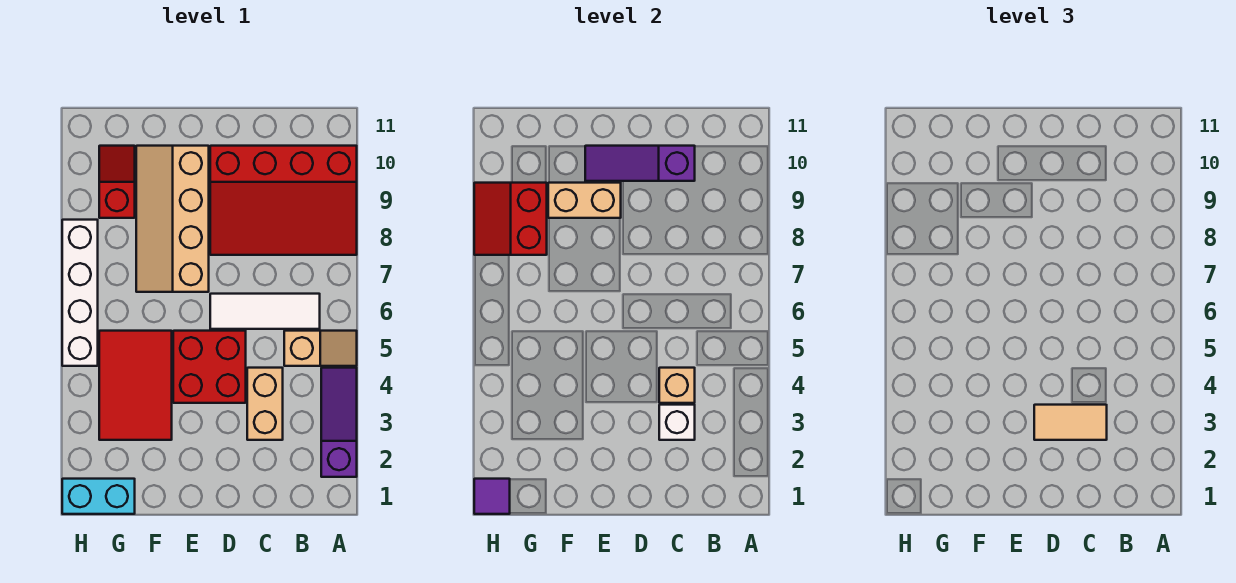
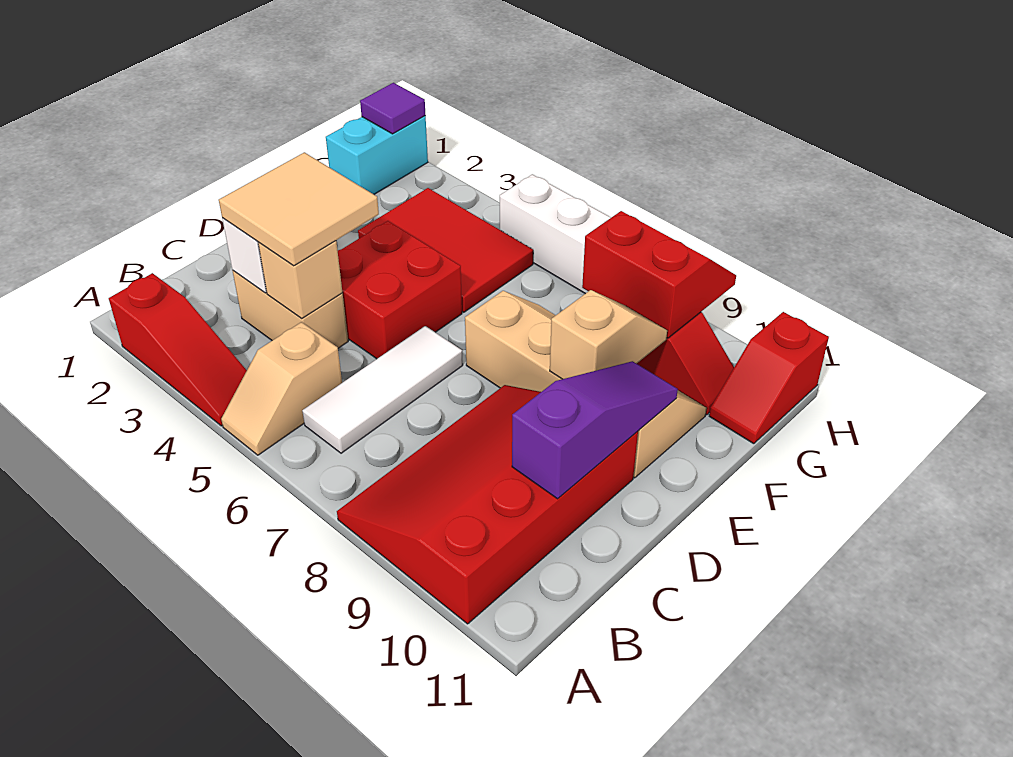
purple slope A2:A4 level 1 top 2 -> red slope A2:A4 level 1 top 2
tan tile C3:D3 level 3 -> tan tile C3:D4 level 3
tan brick E9:F9 level 2 -> tan slope E9:F9 level 2 top E
none -> red slope G11:H11 level 1 top H

